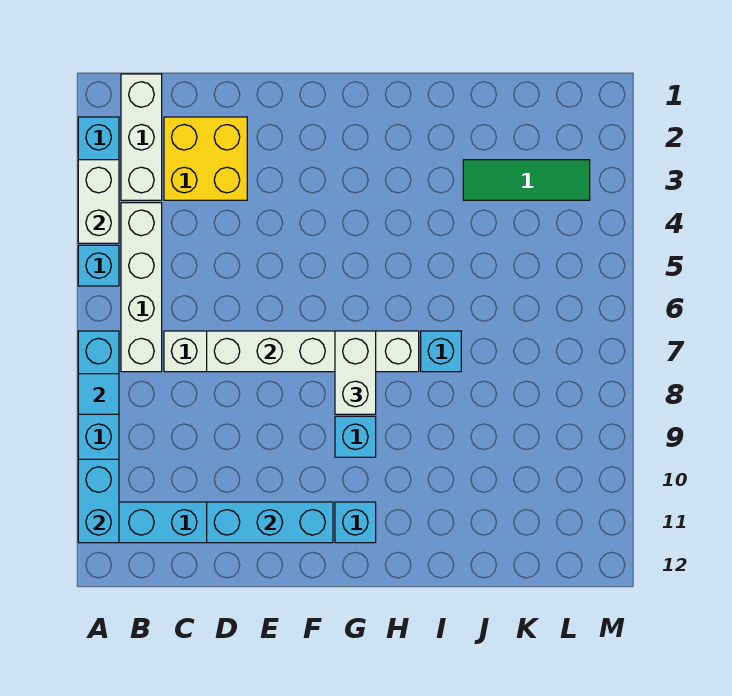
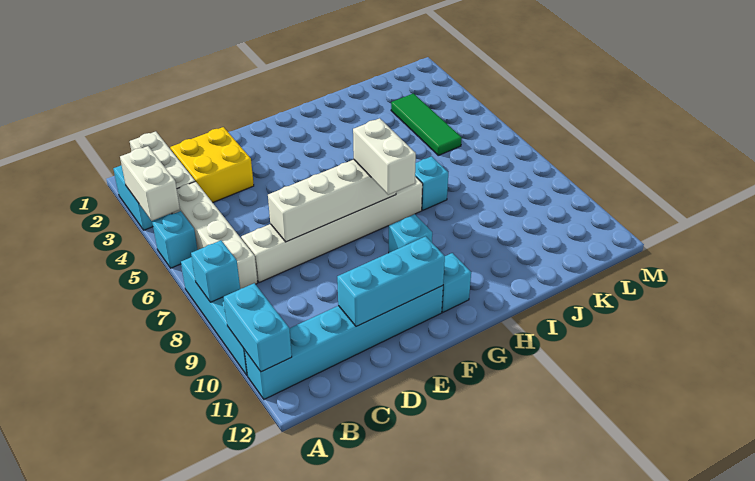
cyan tile A8 level 2 -> cyan brick A8 level 2
green tile J3:L3 level 1 -> green tile K3:K5 level 1

